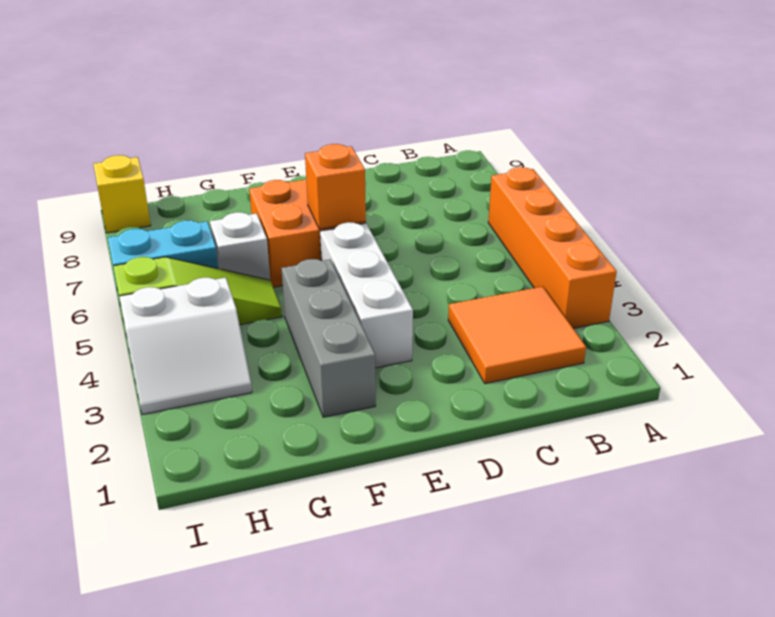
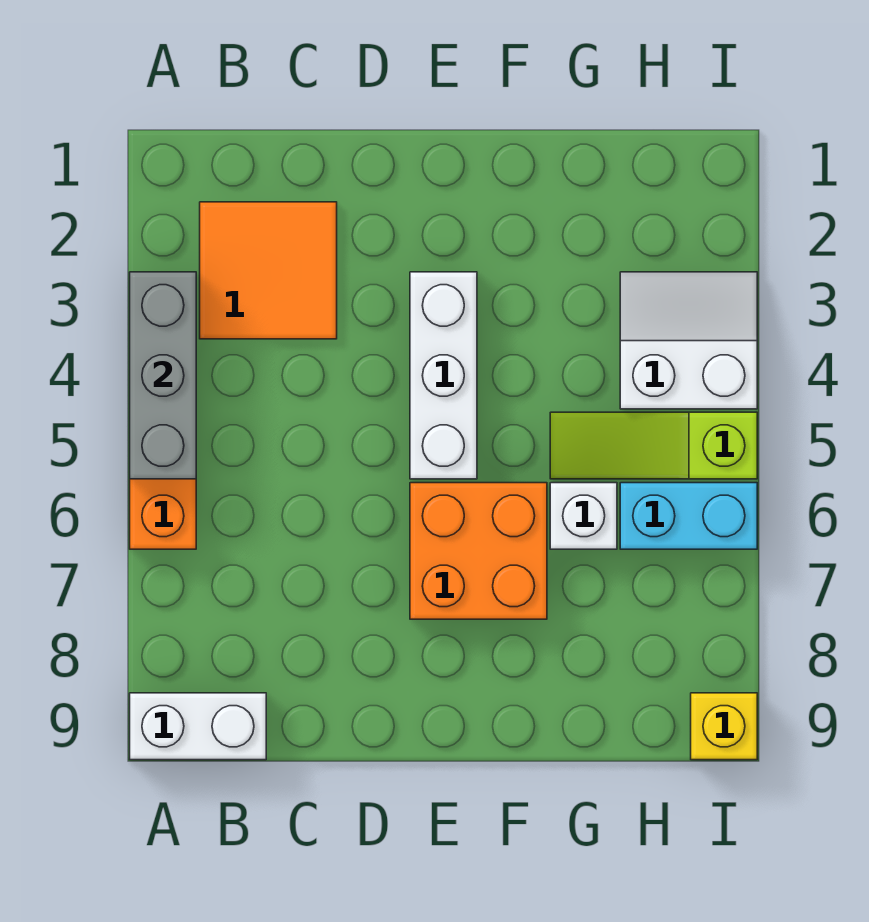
none -> white brick A9:B9 level 1
orange brick E6 level 2 -> none
grey brick F2:F4 level 1 -> grey brick A3:A5 level 2

